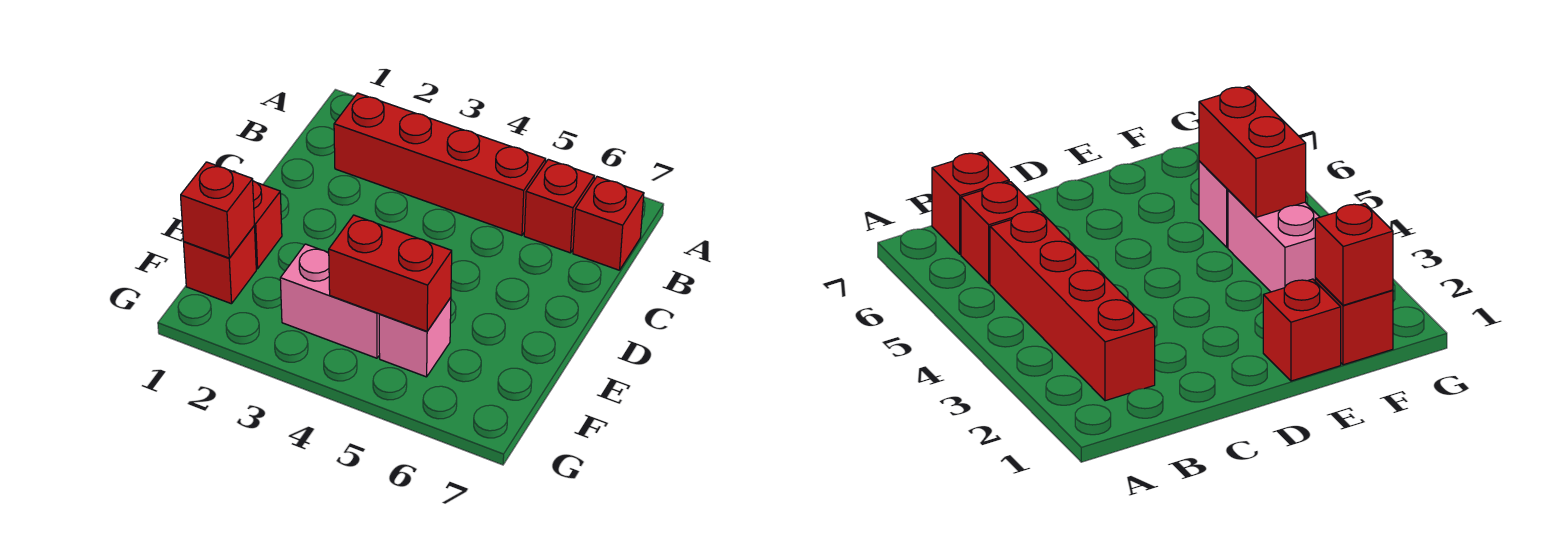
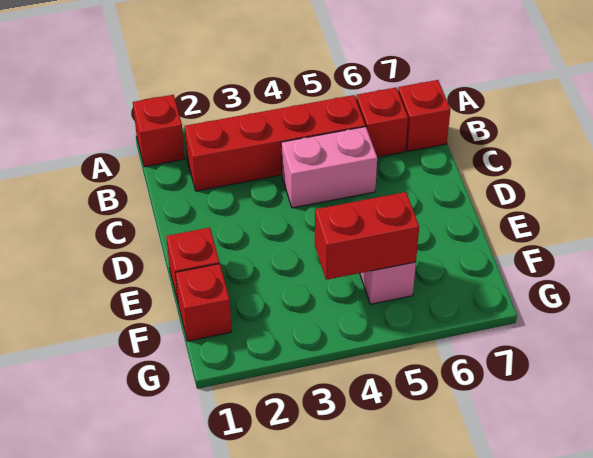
red brick F1 level 2 -> red brick A1 level 1
pink brick F3:F4 level 1 -> pink brick C4:C5 level 1

